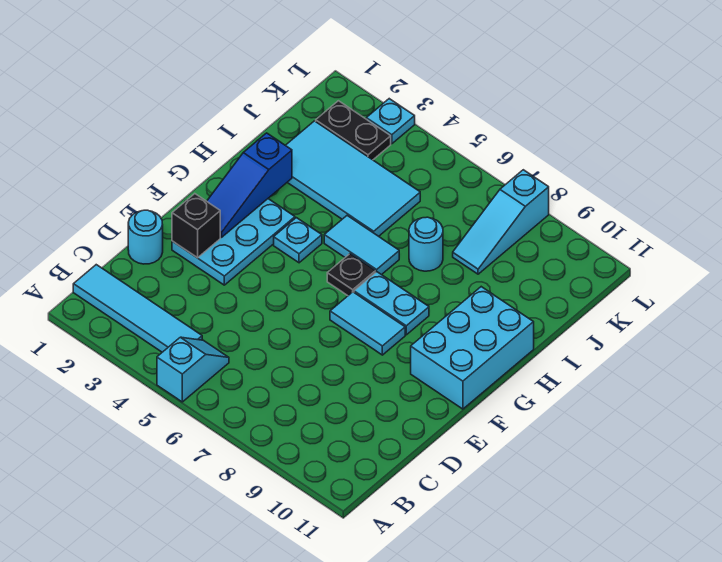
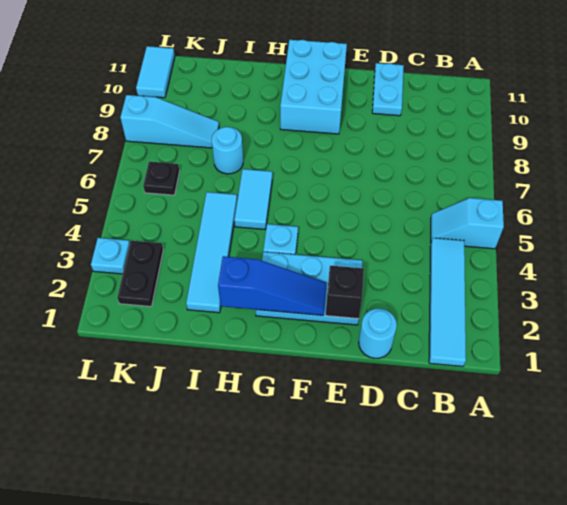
cyan tile F7:F8 level 1 -> cyan tile L10:L11 level 1
cyan brick F10:H11 level 1 -> cyan brick F9:G11 level 1
black plate G6 level 1 -> black plate K6 level 1
cyan plate G7:G8 level 1 -> cyan plate D10:D11 level 1
cyan tile I2:J5 level 1 -> cyan tile I2:I5 level 1

